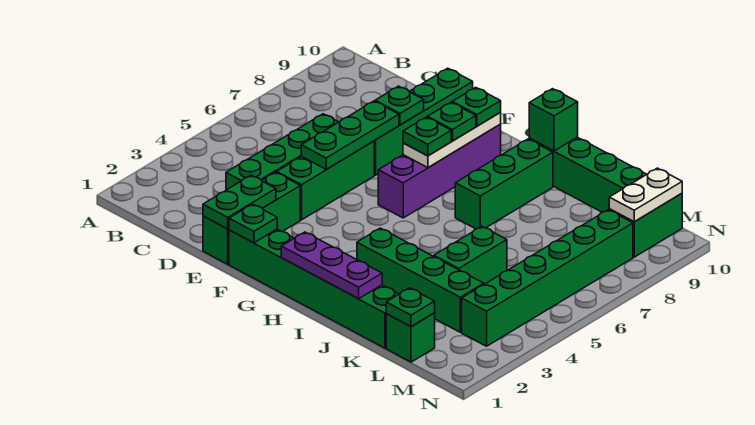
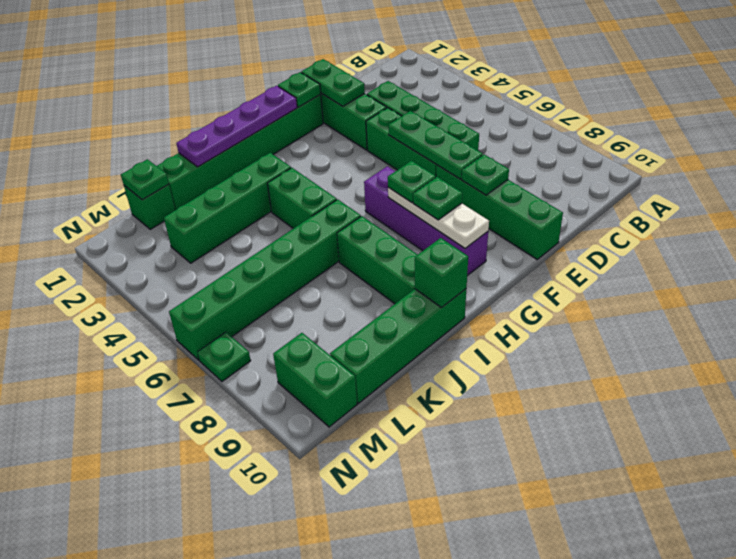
green plate G9 level 3 -> green plate N7 level 1
purple plate H1:J1 level 2 -> purple plate G1:J1 level 2
green brick K4:K5 level 1 -> green brick I4:I5 level 1
green brick M3:M8 level 1 -> green brick I6:N6 level 1
white plate M9:M10 level 2 -> none

